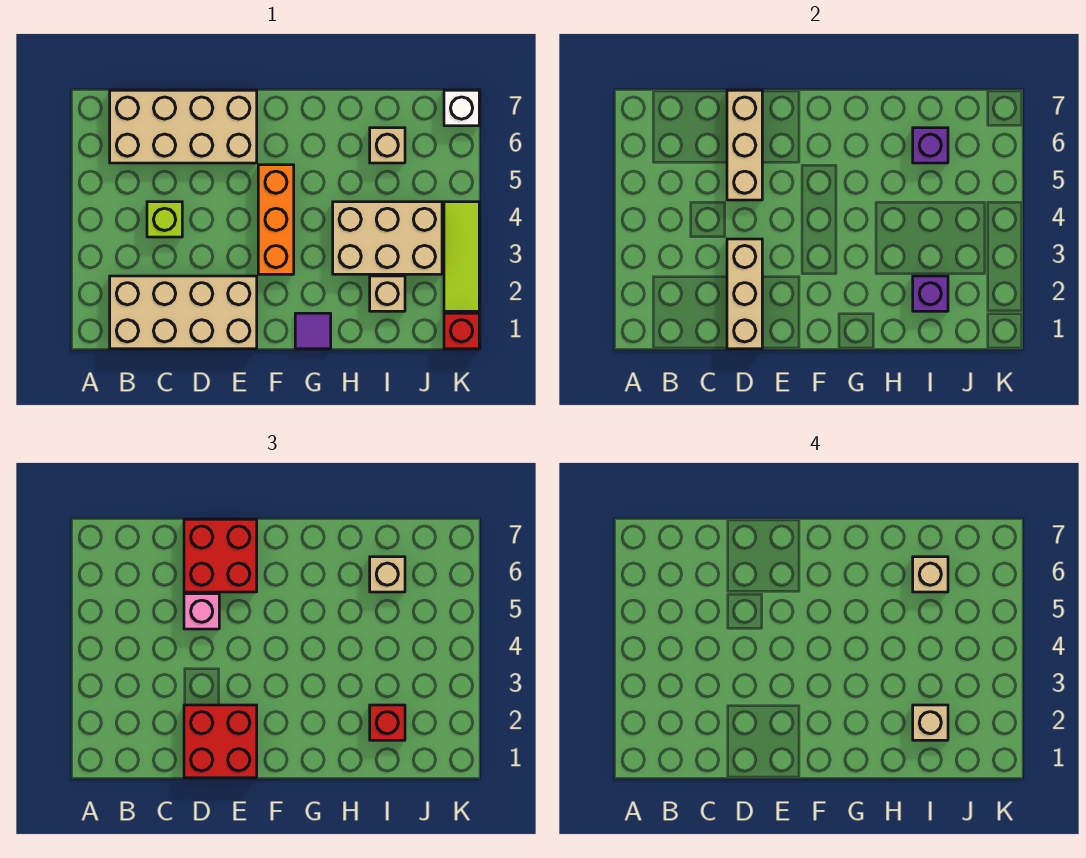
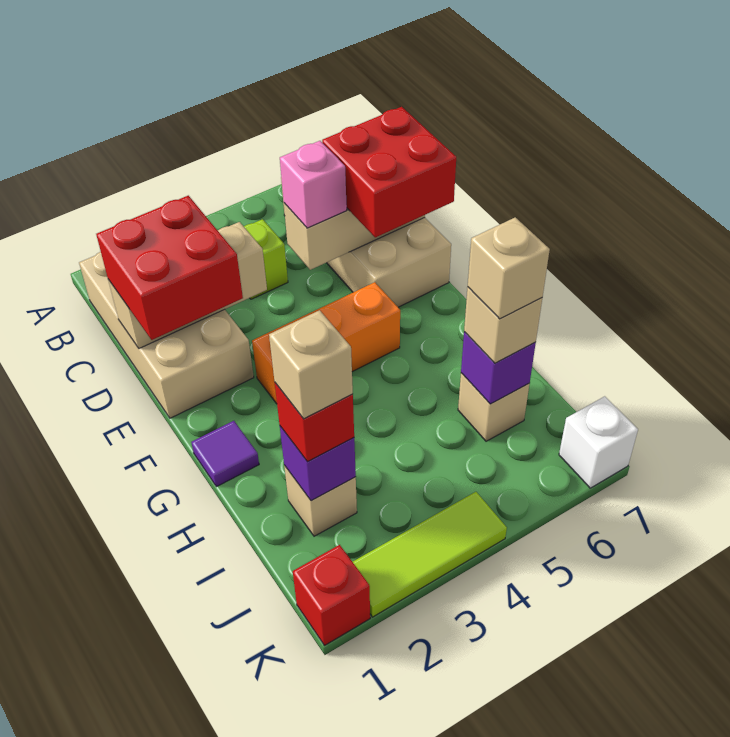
tan brick H3:J4 level 1 -> none

